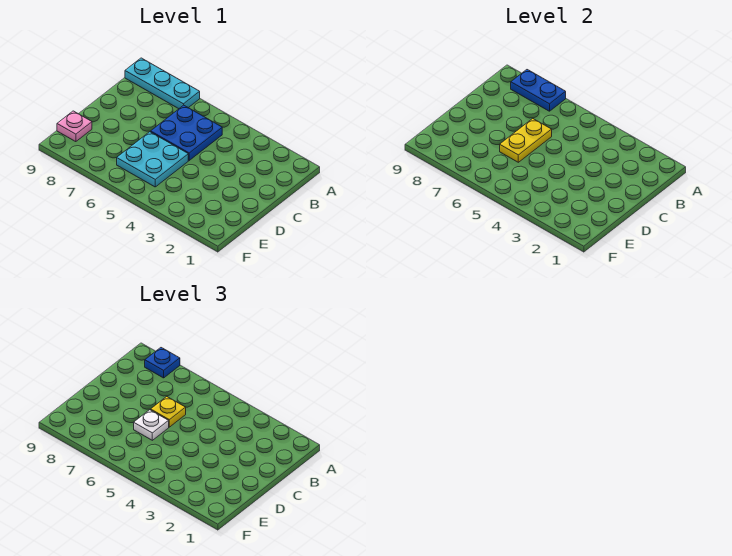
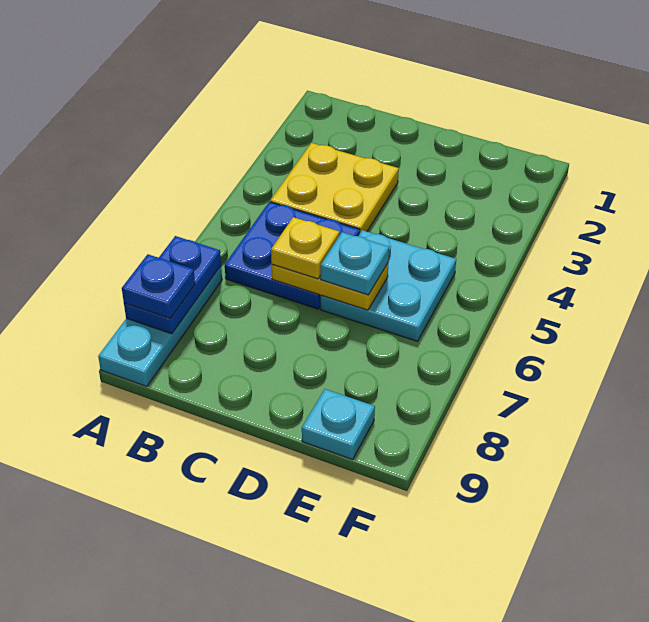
none -> yellow plate B3:C4 level 1
white plate D6 level 3 -> cyan plate D6 level 3
pink plate E9 level 1 -> cyan plate E9 level 1

